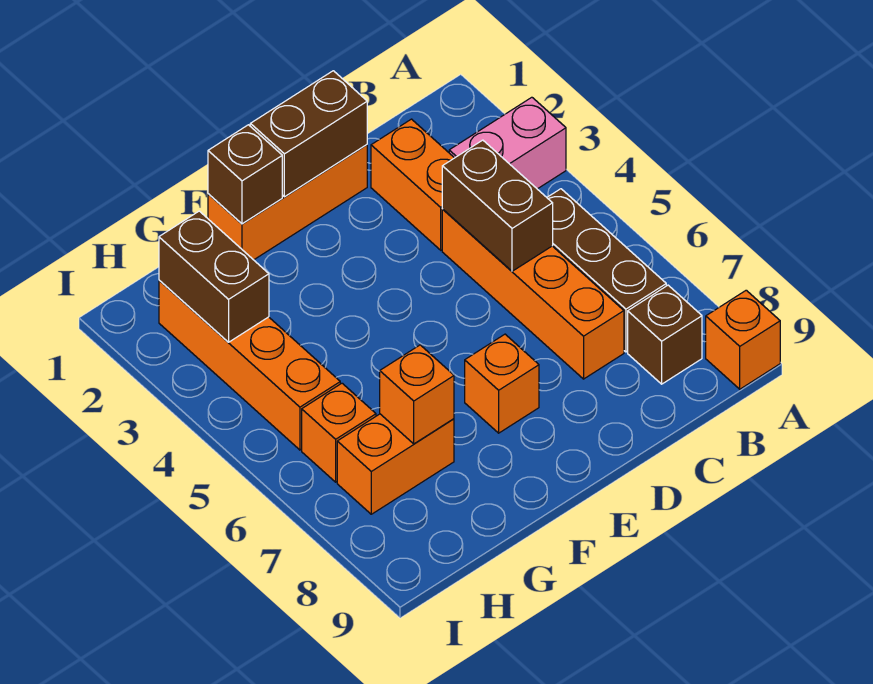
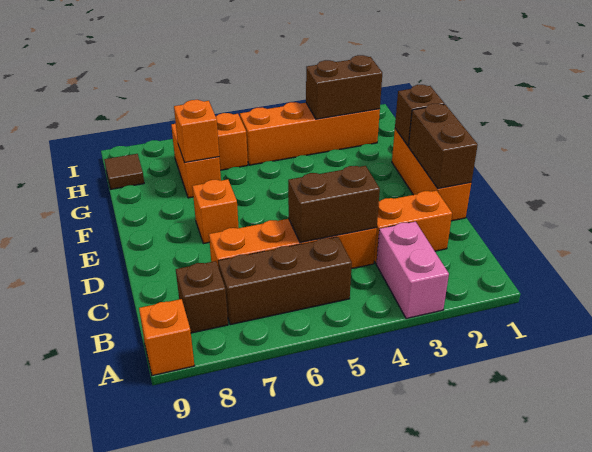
none -> brown tile H9 level 1

